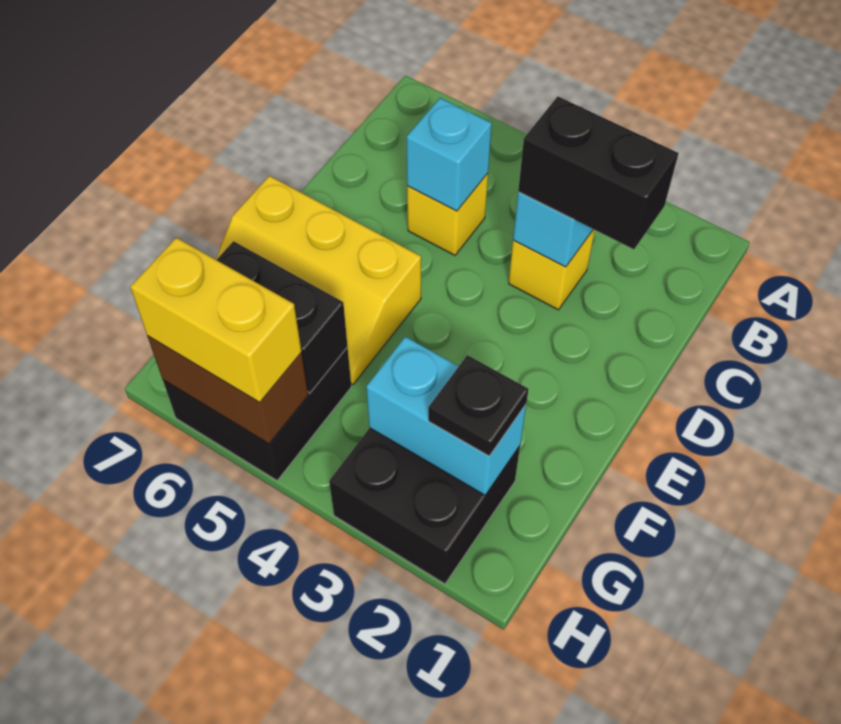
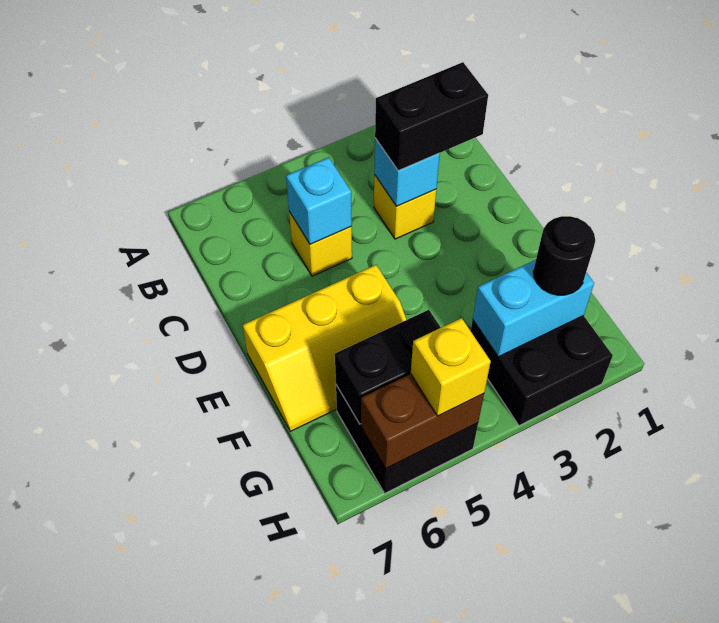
black plate G2 level 3 -> black round brick G2 level 3
yellow brick H5:H6 level 3 -> yellow brick H5 level 3

